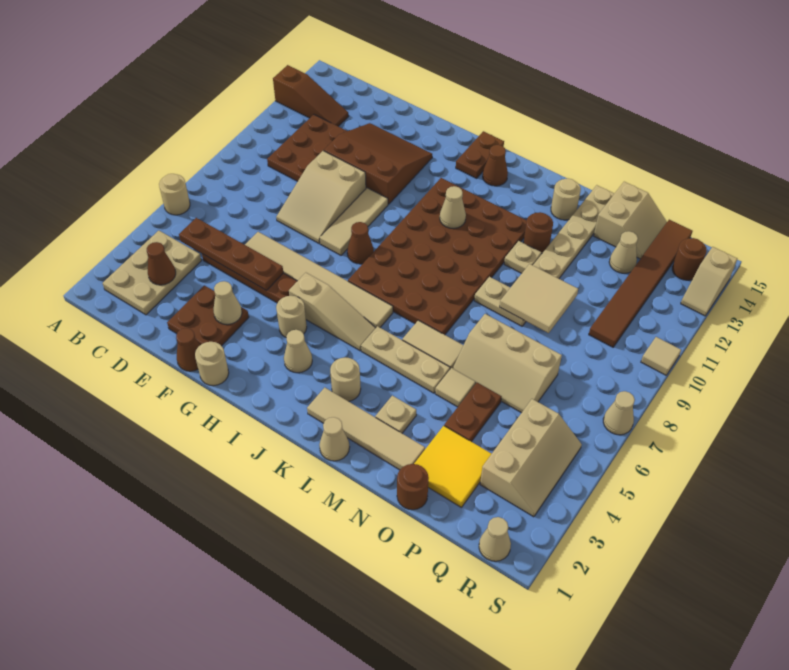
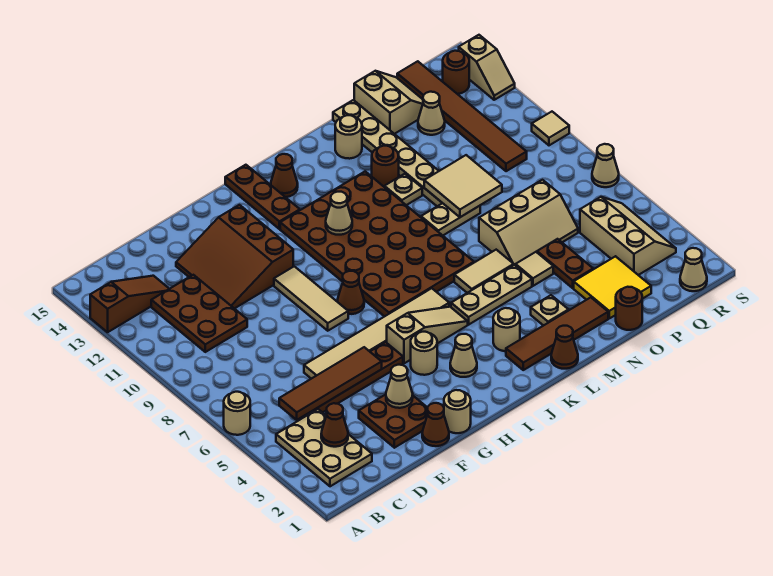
brown plate C5:F5 level 2 -> brown tile C5:F5 level 2
tan slope E8:F10 level 1 top 10 -> none
brown slope E11:G13 level 1 top 11 -> brown slope E11:G13 level 1 top G
brown plate I14:I15 level 1 -> brown plate I13:I15 level 1
tan tile K2:N2 level 1 -> brown tile K2:N2 level 1
tan cone L1 level 1 -> brown cone L1 level 1

